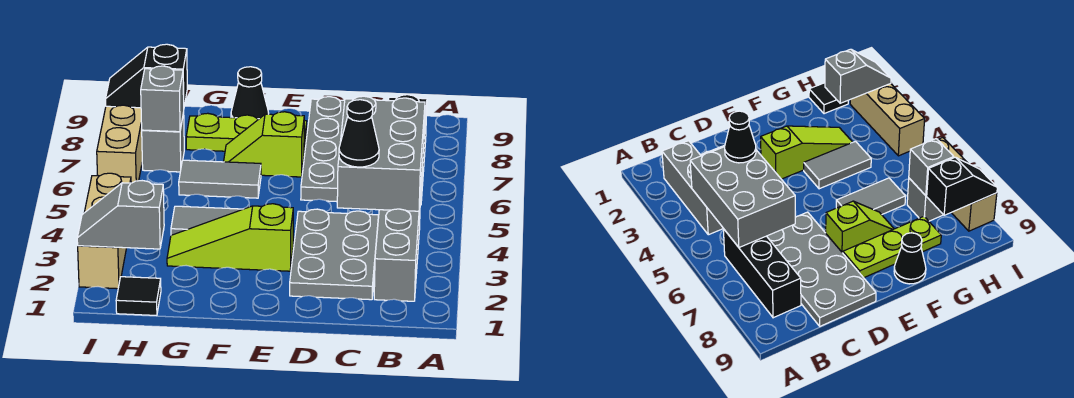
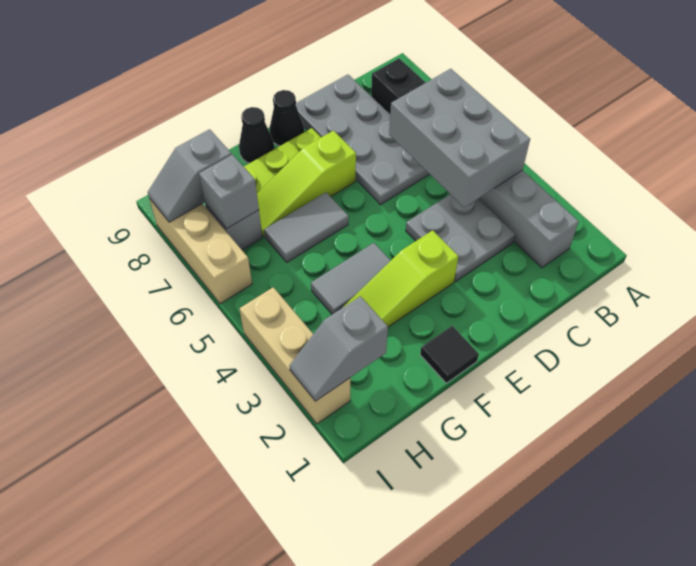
grey plate C2:D4 level 1 -> grey plate C3:D4 level 1
black cone C4 level 3 -> black cone E9 level 1
lime slope E7:F7 level 1 top E -> lime slope E7:G7 level 1 top E
black tile H1 level 1 -> black tile F1 level 1
black slope H8:I8 level 2 top H -> grey slope H8:I8 level 2 top H

